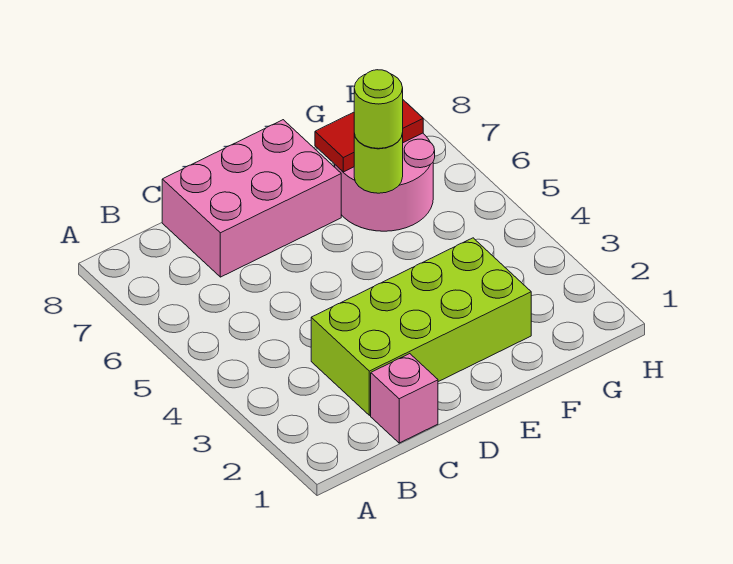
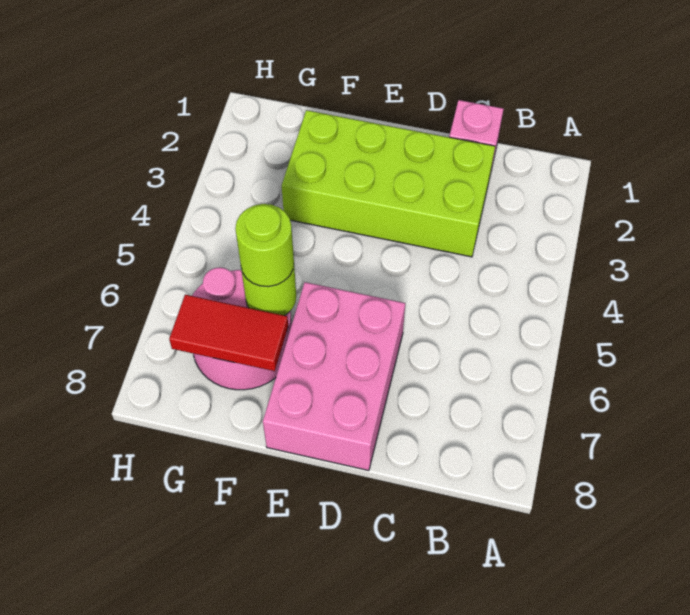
pink brick C7:E8 level 1 -> pink brick D6:E8 level 1

